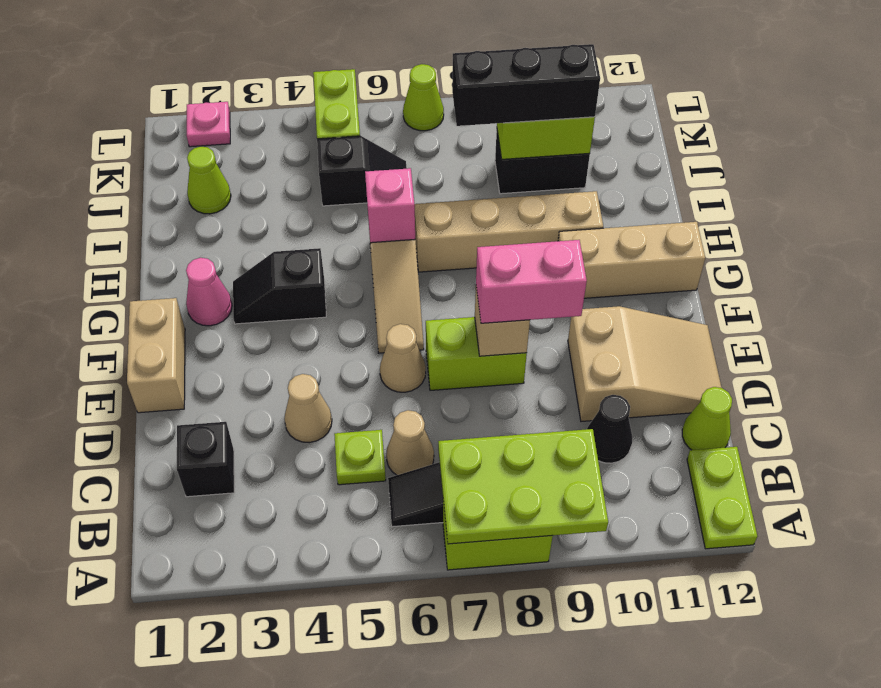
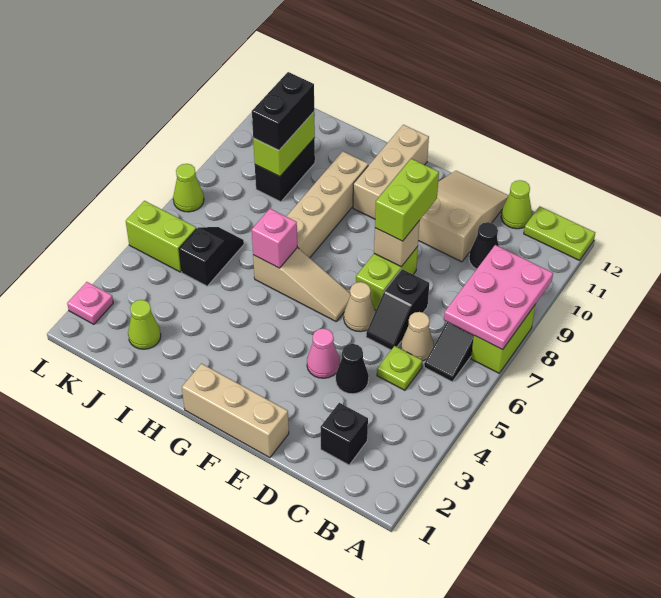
lime plate A7:B9 level 2 -> pink plate A7:B9 level 2
tan cone D4 level 1 -> black cone D4 level 1
tan brick E1:F1 level 1 -> tan brick E1:G1 level 1
pink brick E8:E9 level 3 -> lime brick E8:E9 level 3
pink cone G2 level 1 -> pink cone E4 level 1
black slope G3:G4 level 1 top 4 -> black slope D6:D7 level 1 top 7
black brick J8:J10 level 3 -> black brick J9:J10 level 3

